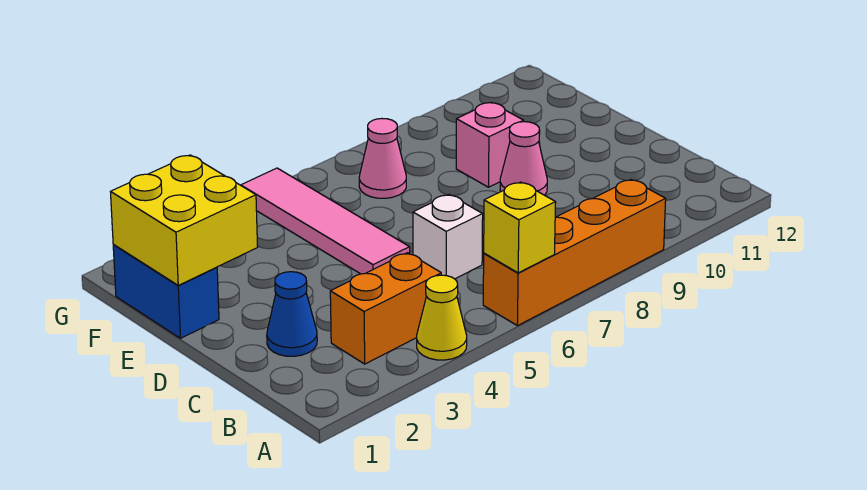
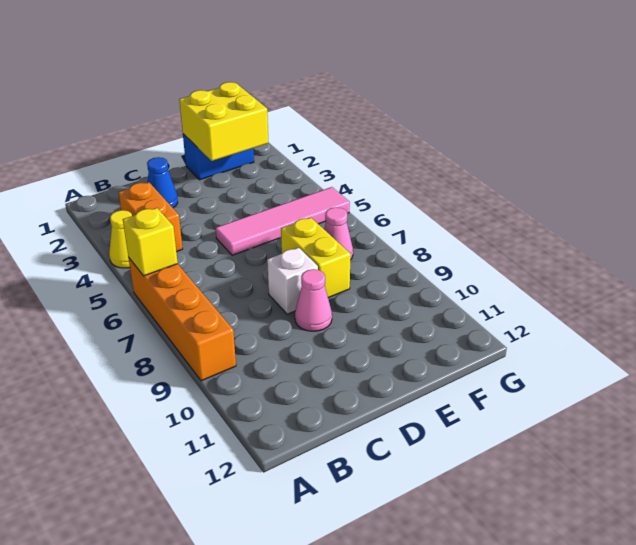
white brick C6 level 1 -> white brick D8 level 1
none -> yellow brick E7:E8 level 1
pink brick E9 level 1 -> none

